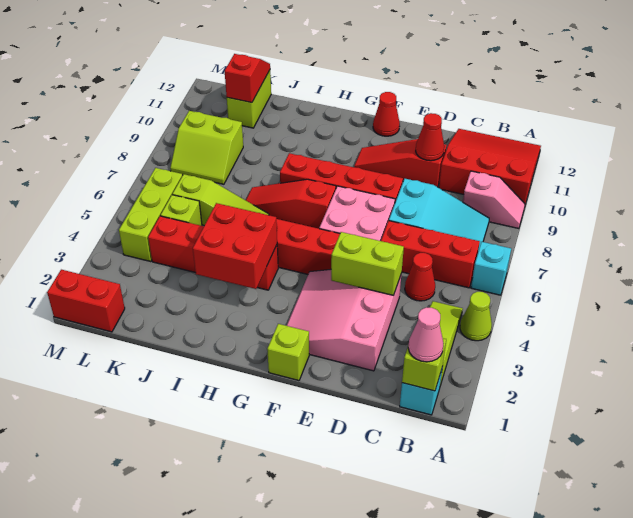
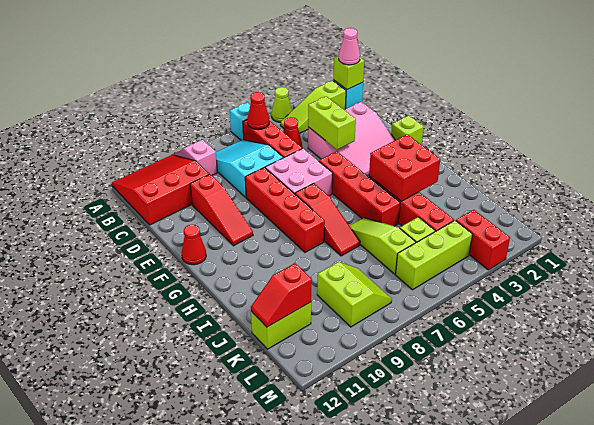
red slope A10:C12 level 1 top 10 -> red slope A10:C12 level 1 top C
red cone D10 level 2 -> red cone B6 level 2
red brick L1:M1 level 1 -> red brick L3:M3 level 1

